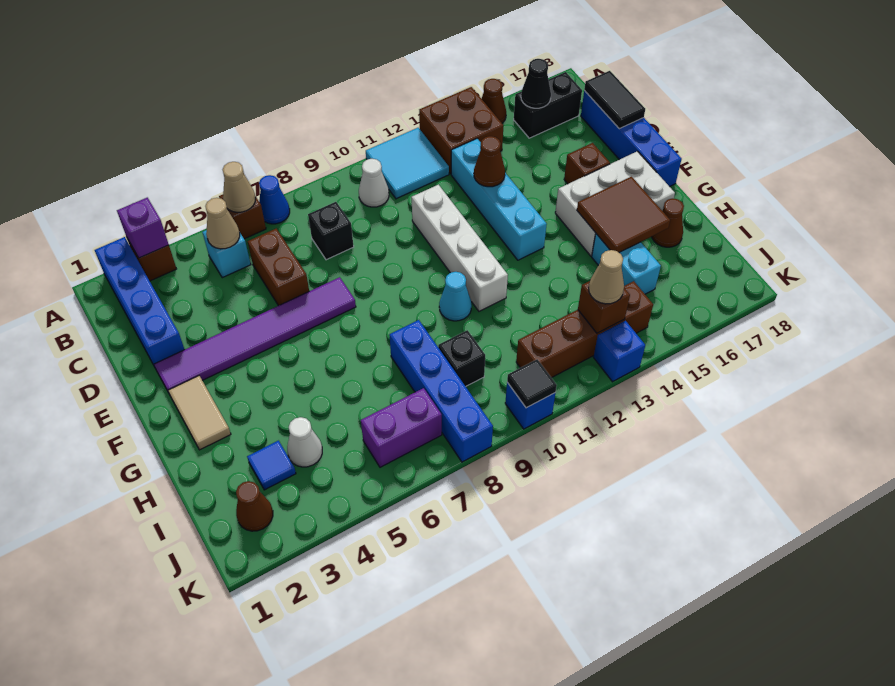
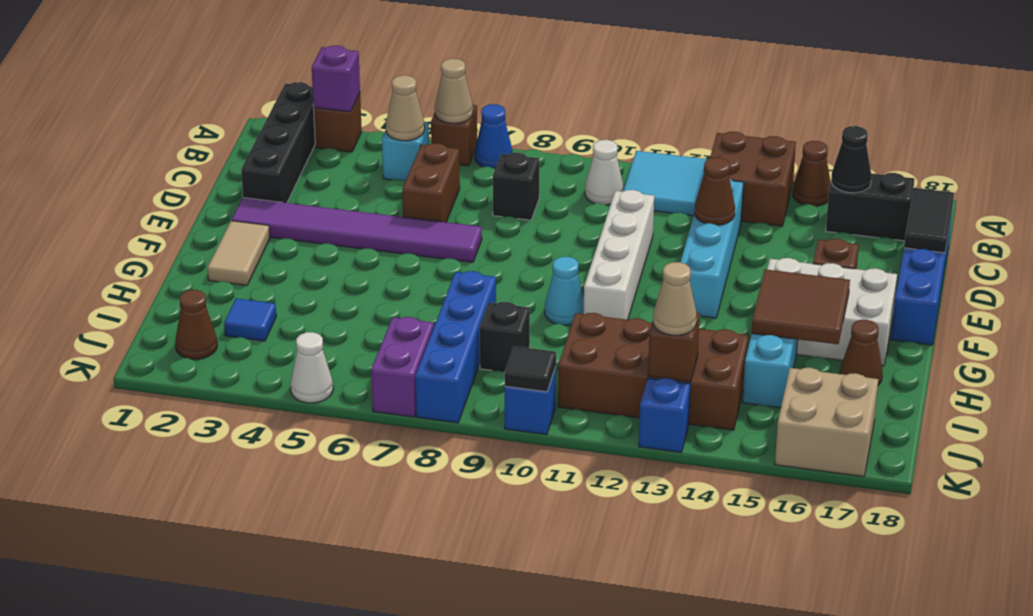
blue brick A2:D2 level 1 -> black brick A2:D2 level 1
white cone I4 level 1 -> white cone K5 level 1
purple brick J6:J7 level 1 -> purple brick J7:K7 level 1
brown brick J11:J14 level 1 -> brown brick I11:J14 level 1
none -> tan brick J16:K17 level 1

